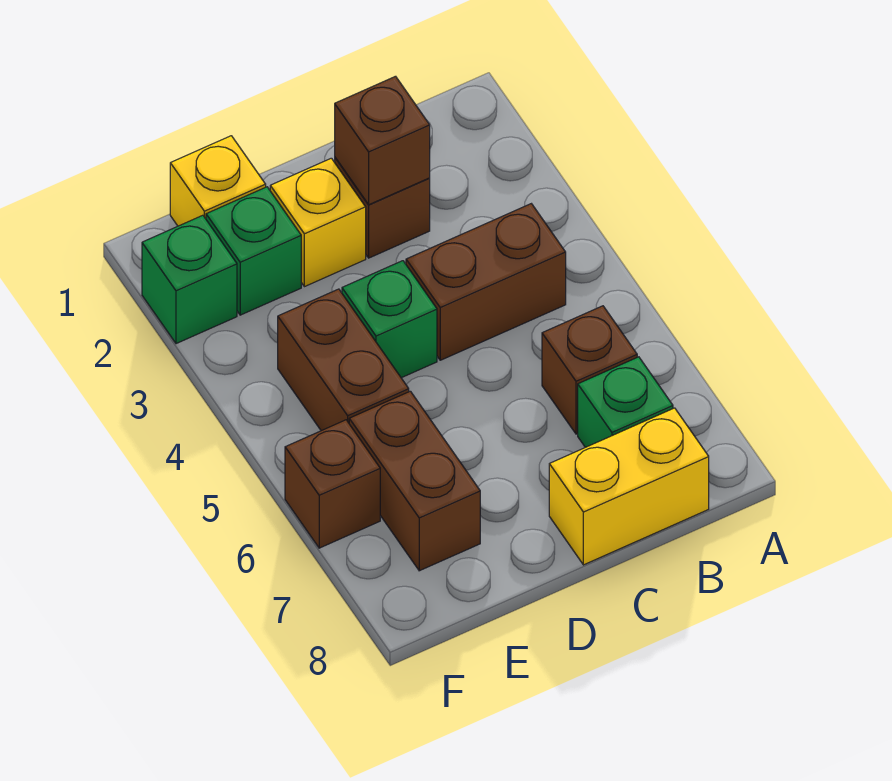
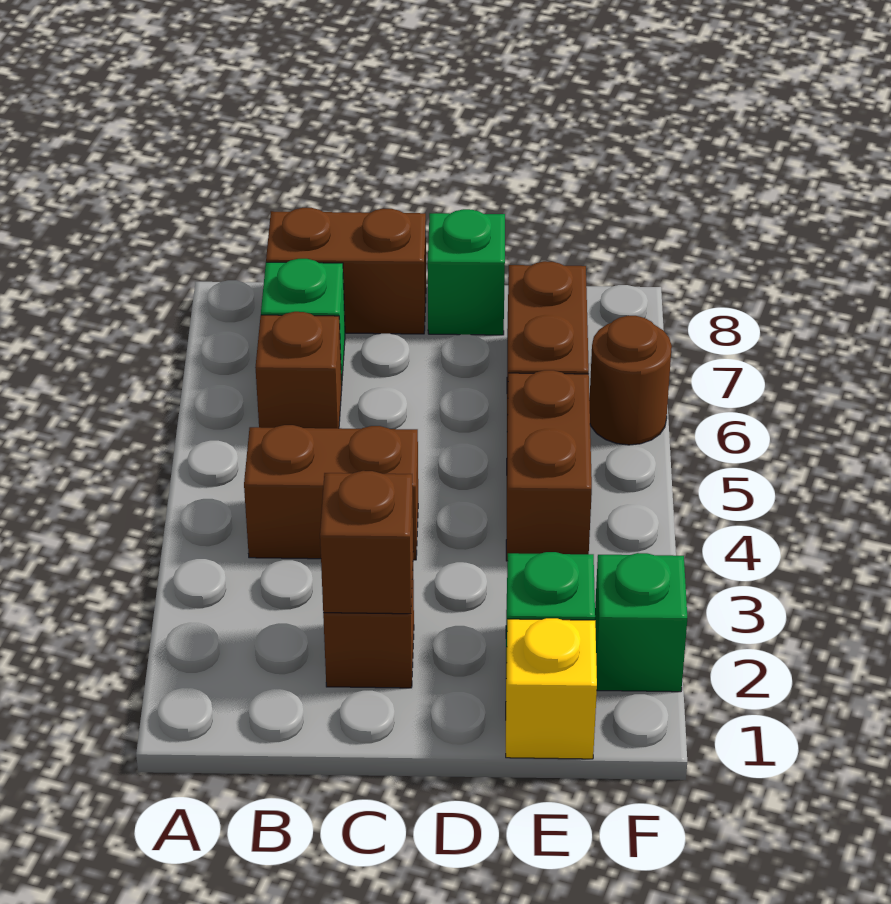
yellow brick B8:C8 level 1 -> brown brick B8:C8 level 1
yellow brick D2 level 1 -> none
green brick D4 level 1 -> green brick D8 level 1
brown brick F6 level 1 -> brown round brick F6 level 1

